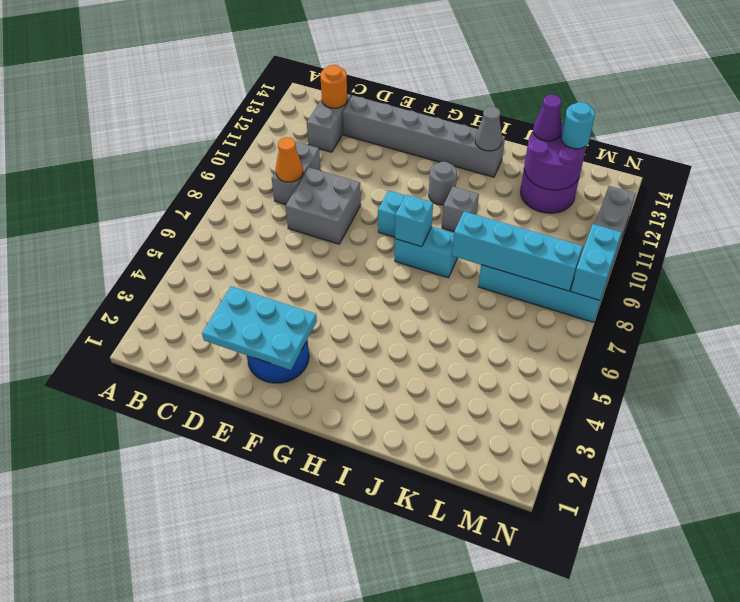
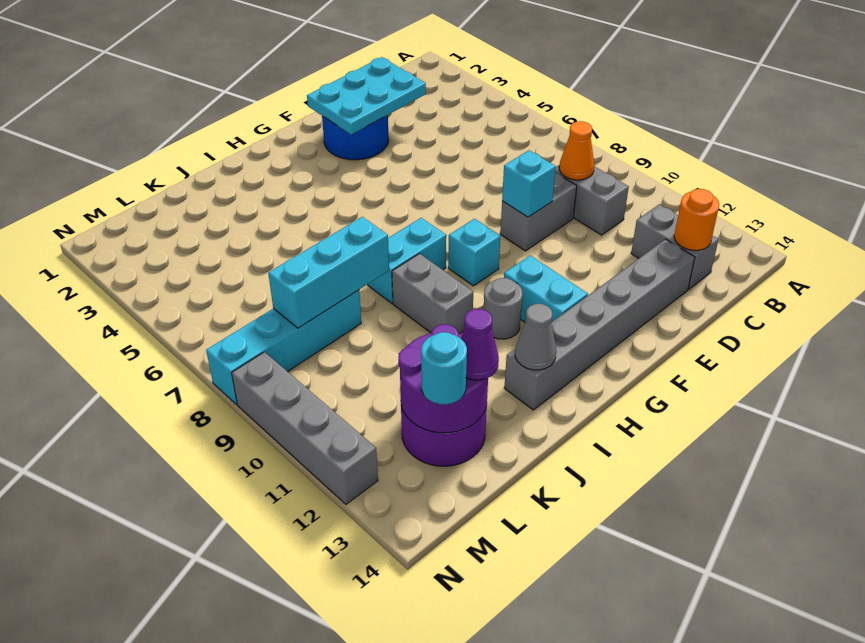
grey brick D8:E9 level 1 -> grey brick D9:E9 level 1
cyan brick H8 level 2 -> cyan brick E9 level 2
grey brick I10 level 1 -> grey brick I9:I10 level 1
cyan brick J8:M8 level 2 -> cyan brick J8:L8 level 2
cyan brick N8:N9 level 2 -> cyan brick G11:G12 level 1

